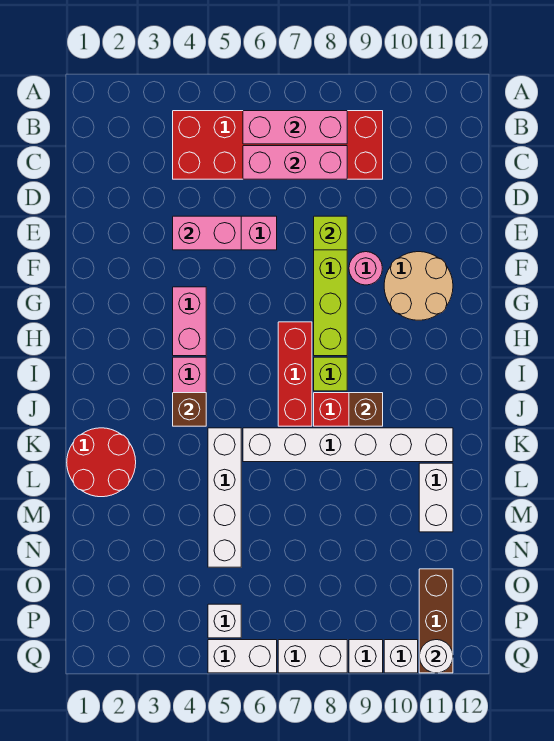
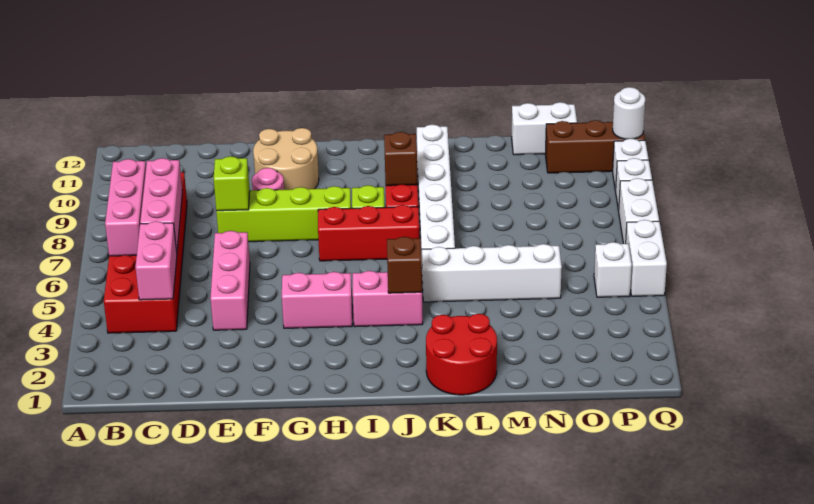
pink brick E4:E5 level 2 -> pink brick C4:C5 level 2
white brick L11:M11 level 1 -> white brick N12:O12 level 1

